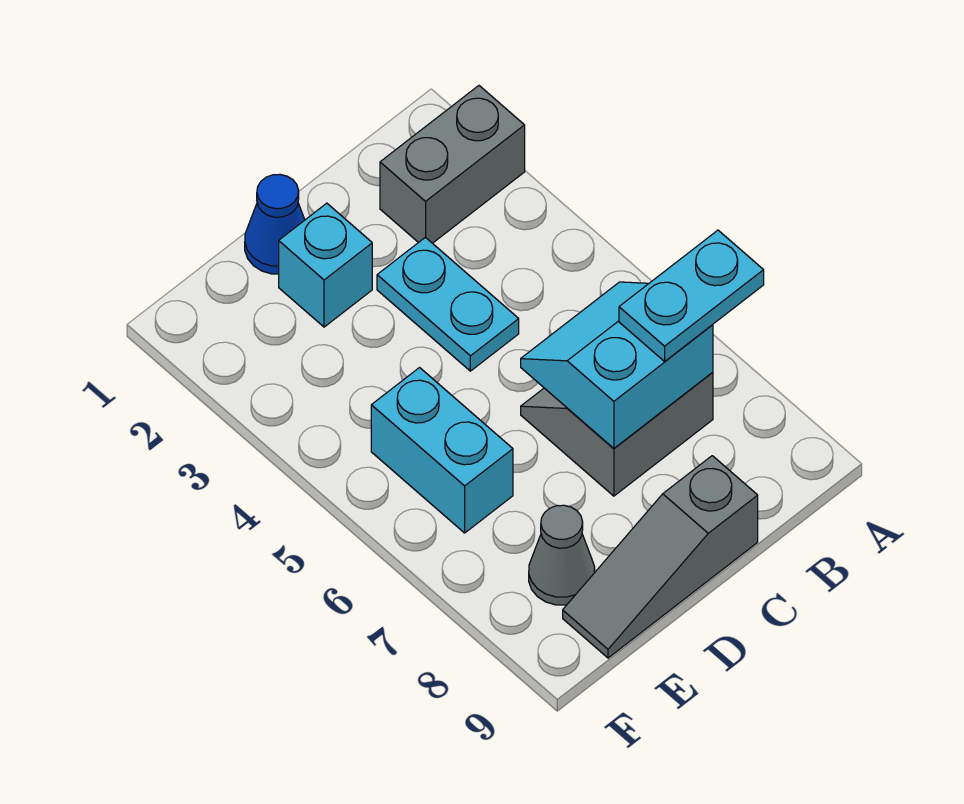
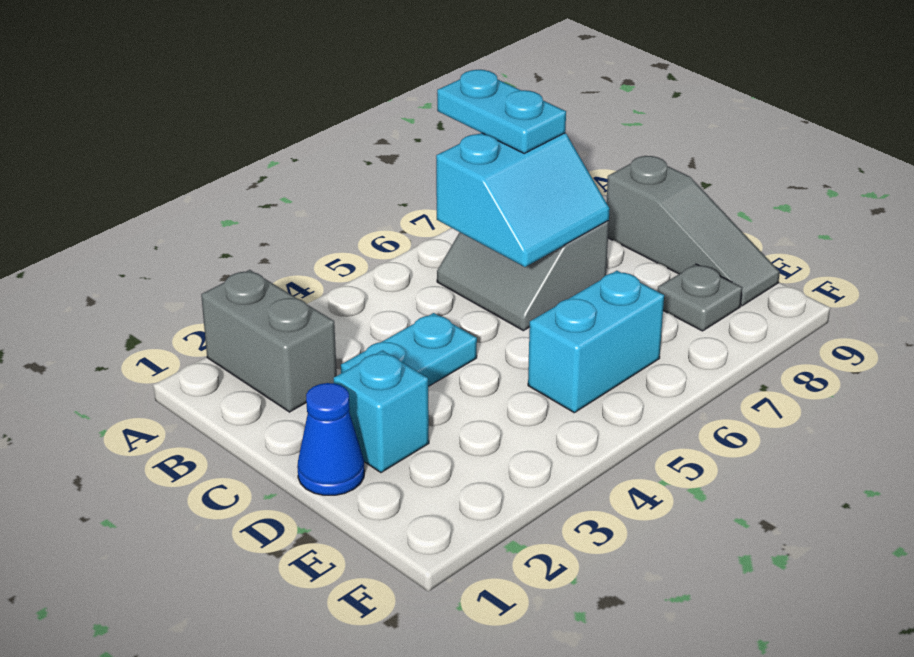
cyan slope B6:C7 level 2 top 7 -> cyan slope B6:C7 level 2 top B
grey cone E8 level 1 -> grey plate E8 level 1

